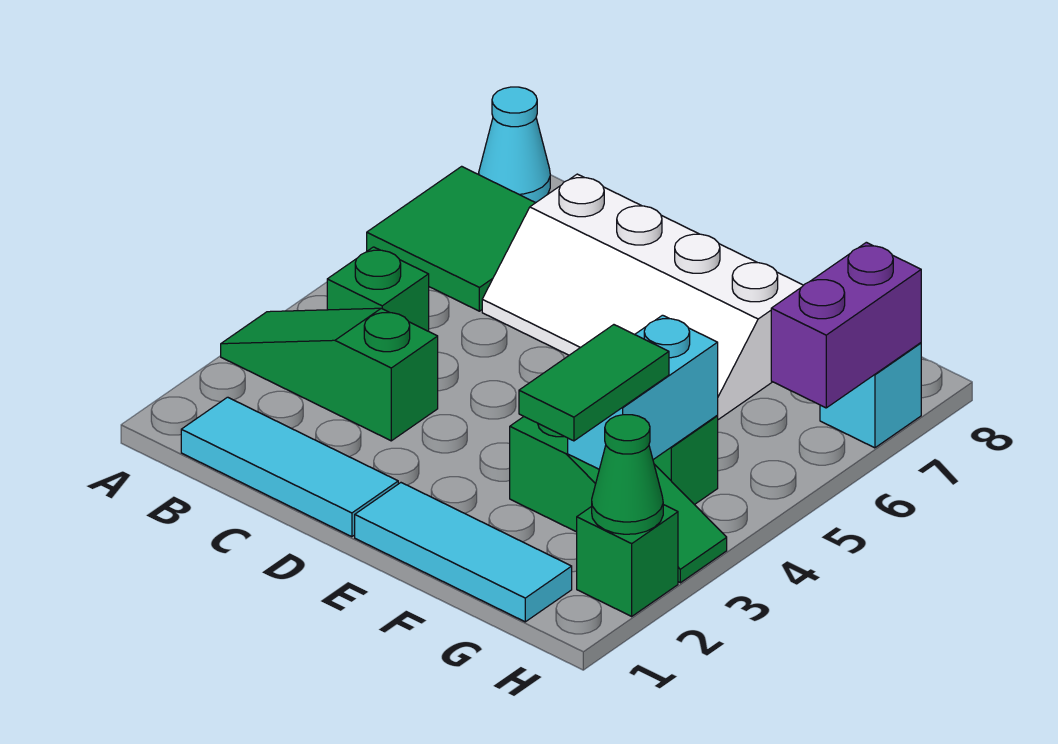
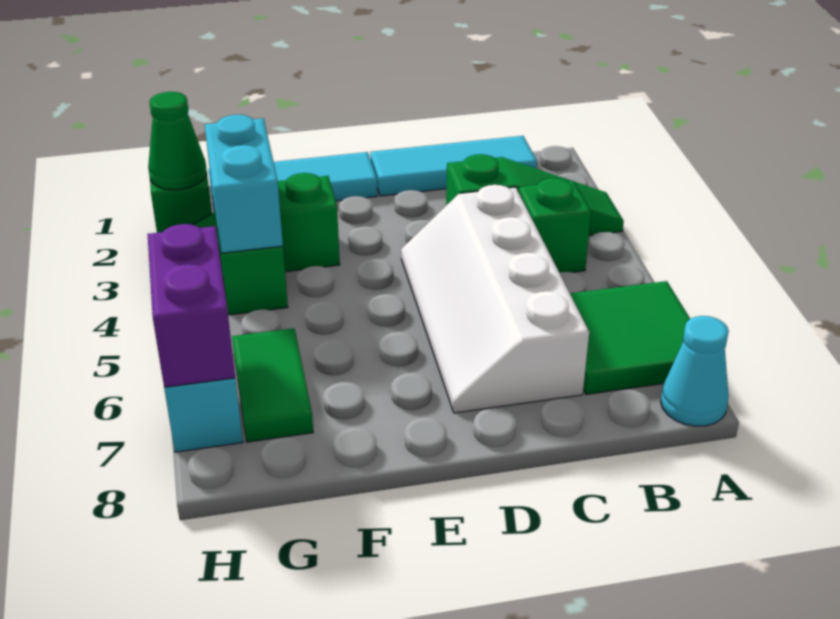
white slope C6:F7 level 1 top 7 -> white slope C4:D7 level 1 top C
green tile G2:G3 level 3 -> green tile G6:G7 level 1

